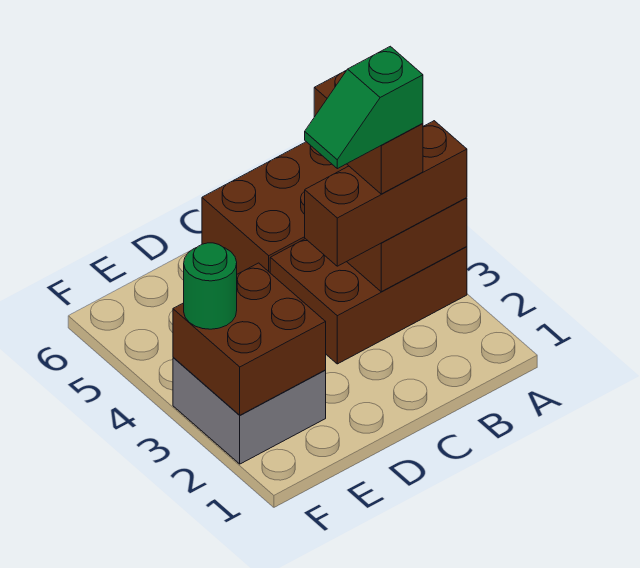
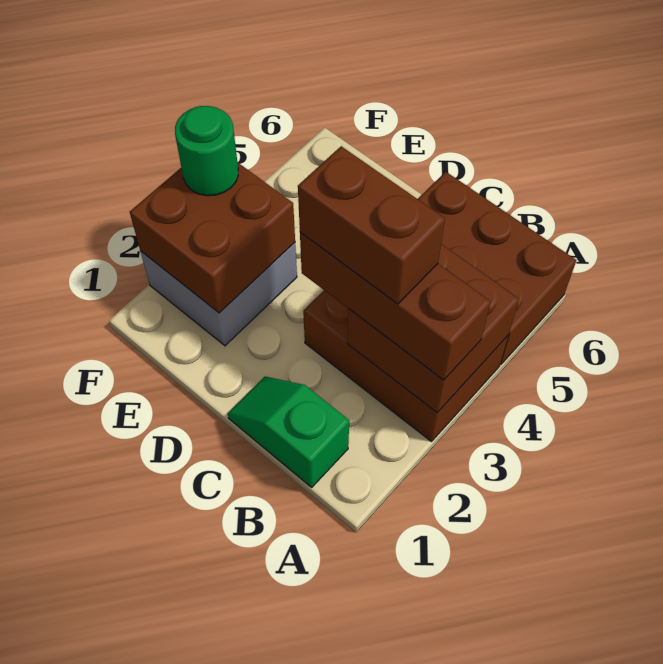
brown brick B3:B4 level 4 -> brown brick B3:C3 level 4
green slope B3:C3 level 5 top B -> green slope B1:C1 level 1 top B

